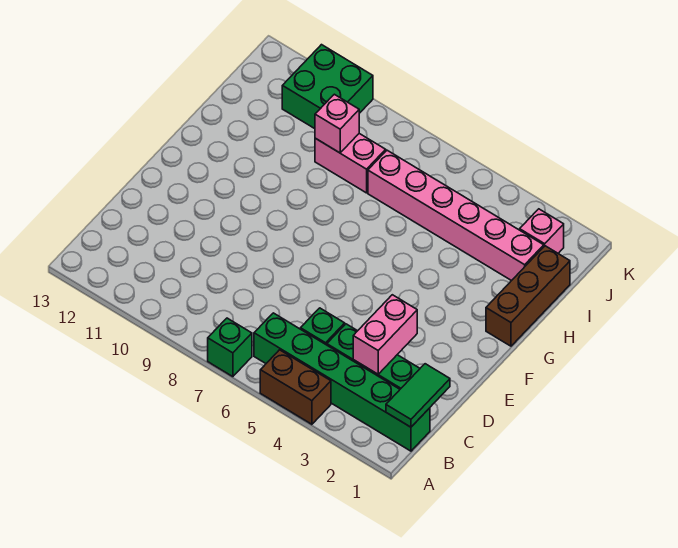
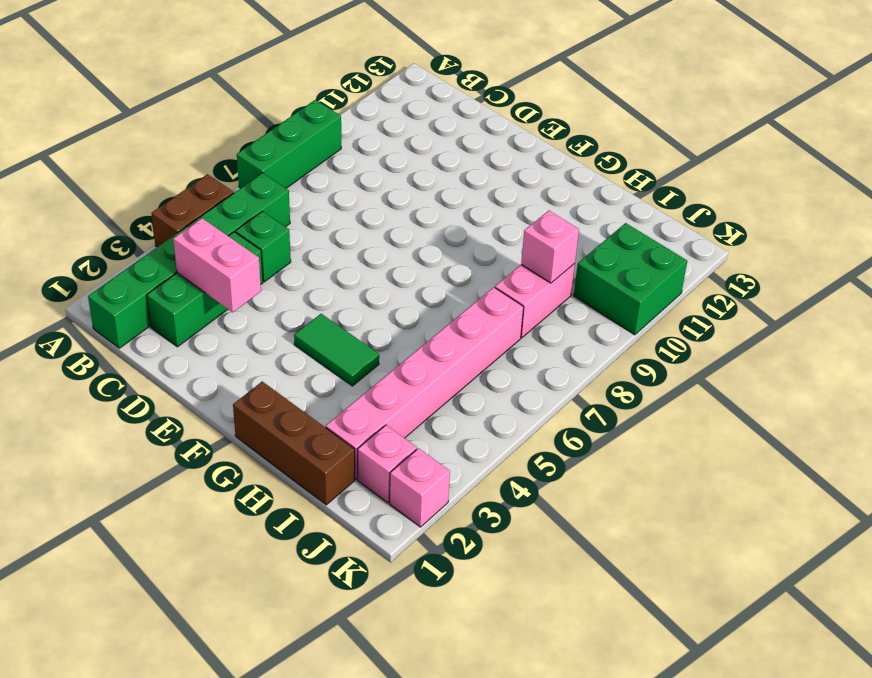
green brick A7 level 1 -> green brick A7:A9 level 1
green tile B1:C1 level 2 -> green tile F4:G4 level 1
none -> pink brick K2 level 1

